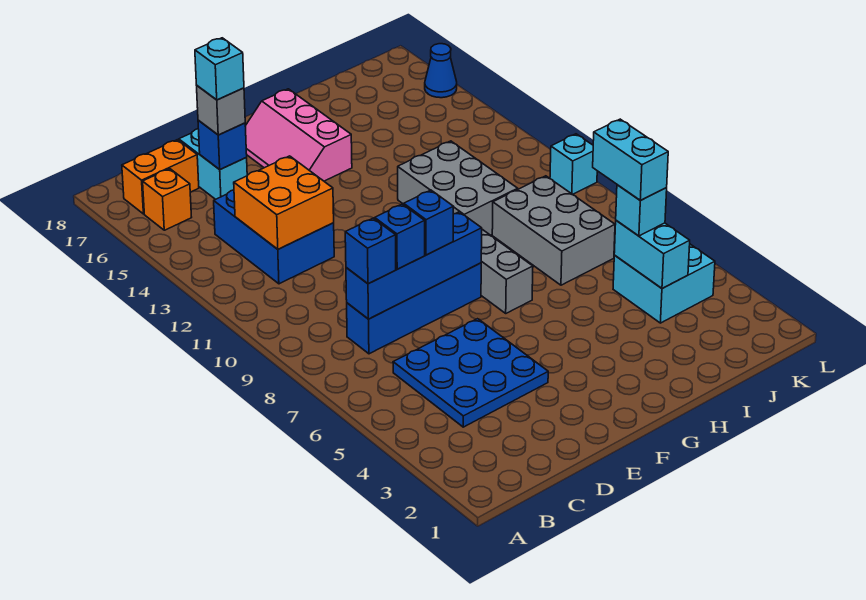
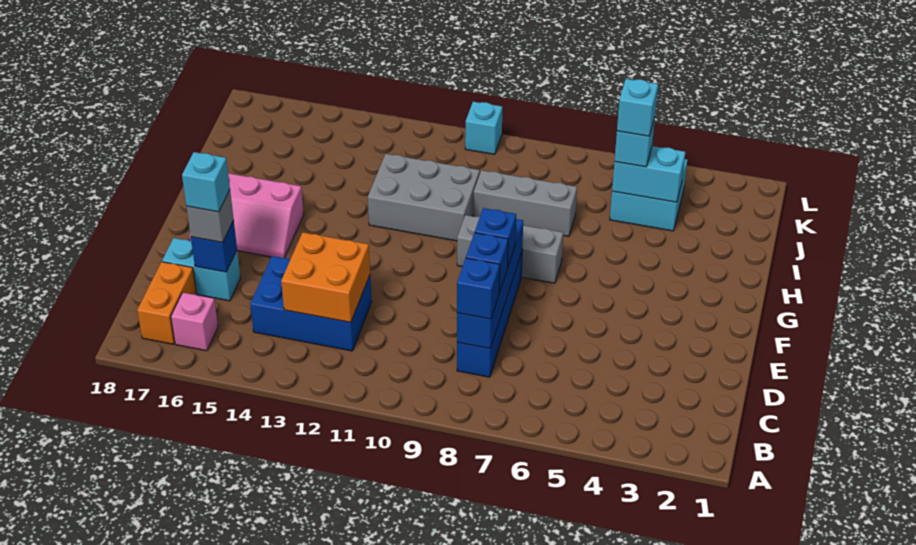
orange brick B16 level 1 -> pink brick B16 level 1
blue plate C4:E6 level 1 -> none
grey brick I7:J9 level 1 -> grey brick I7:I9 level 1
cyan brick J5:J6 level 4 -> cyan brick J5 level 4
blue cone L16 level 1 -> none

